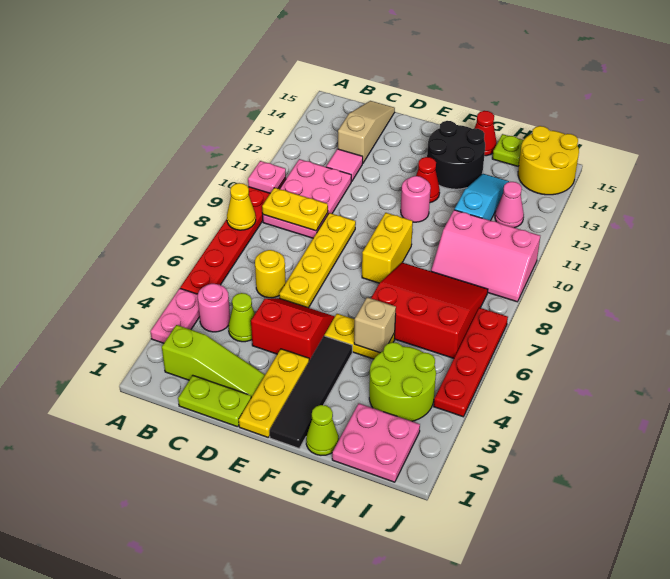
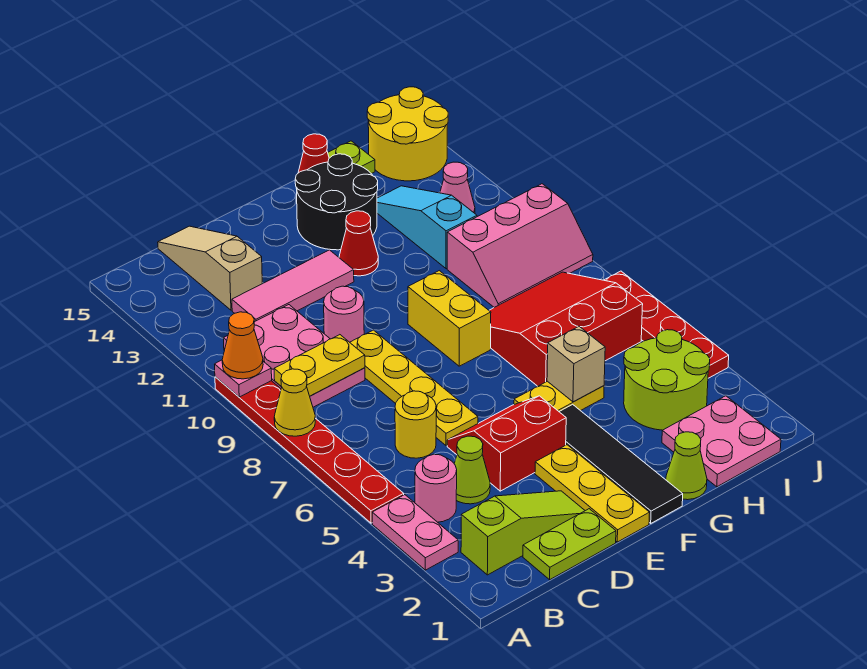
none -> orange cone A10 level 3
pink tile C12 level 1 -> pink tile C12:E12 level 1
pink round brick F11 level 1 -> pink round brick D10 level 1

